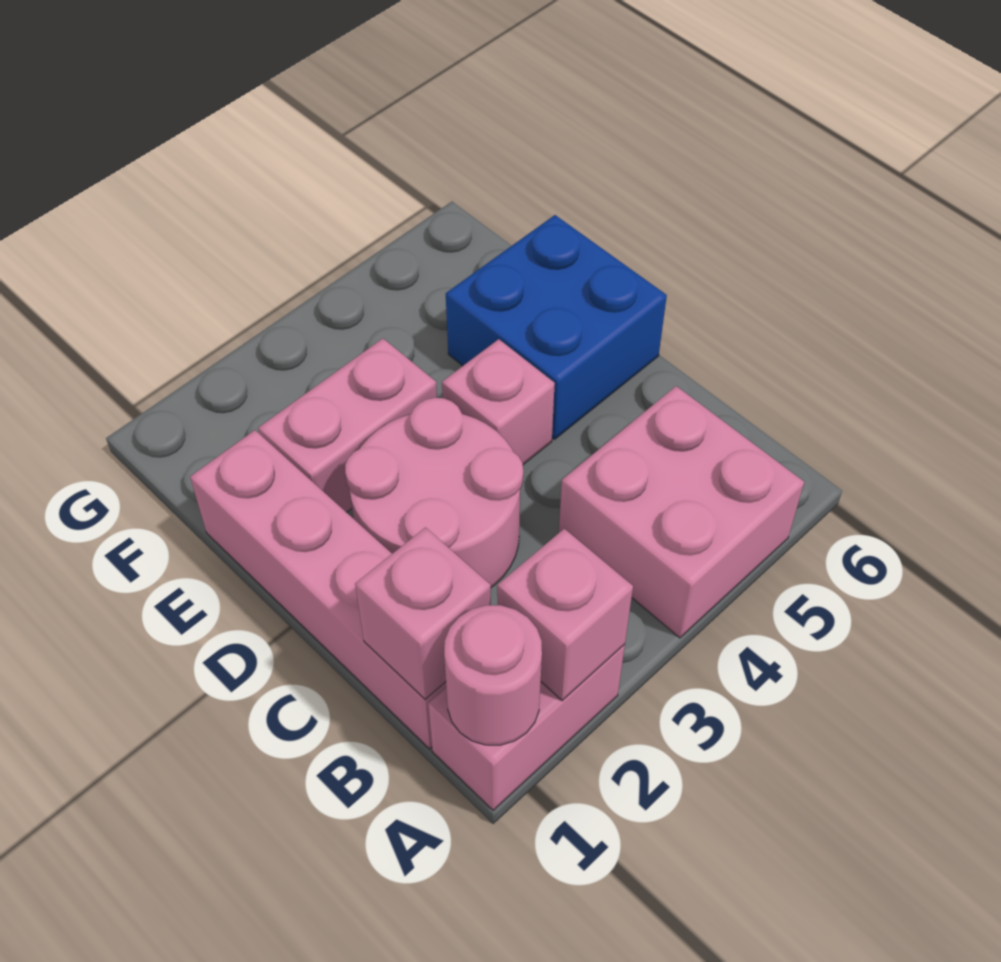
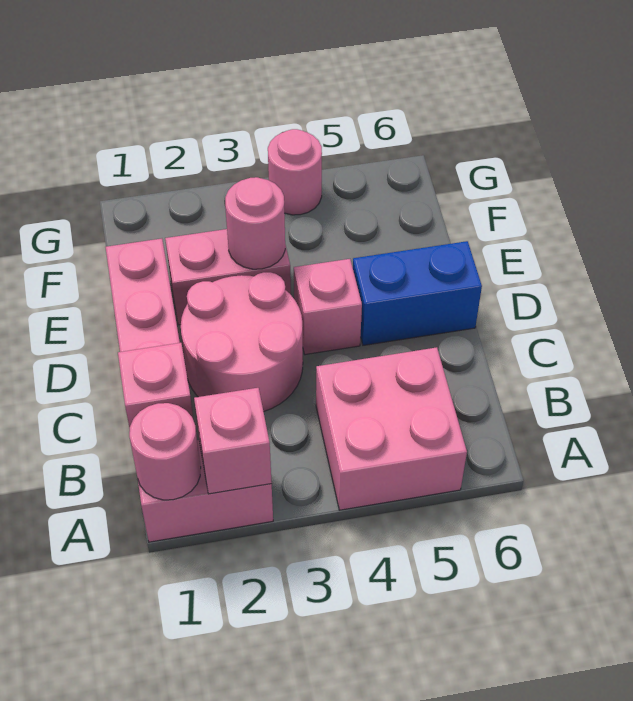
blue brick D5:E6 level 1 -> blue brick D5:D6 level 1
none -> pink round brick E3 level 2
none -> pink round brick G4 level 1

